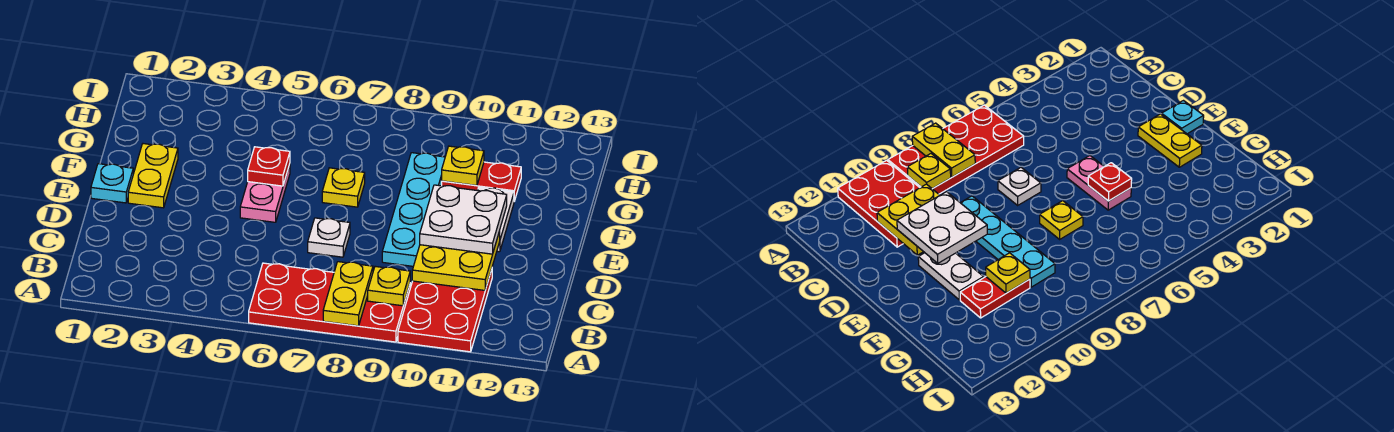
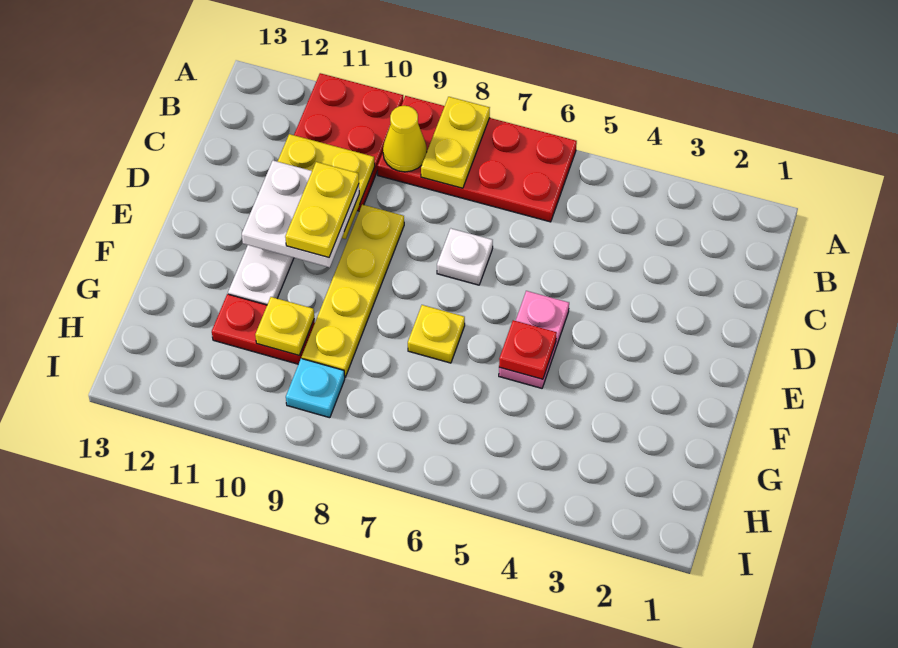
yellow plate B9 level 2 -> yellow cone B9 level 2
cyan plate D9:G9 level 1 -> yellow plate D9:G9 level 1
cyan plate E1 level 1 -> cyan plate H9 level 1
yellow plate E2:F2 level 1 -> yellow plate D10:E10 level 4

